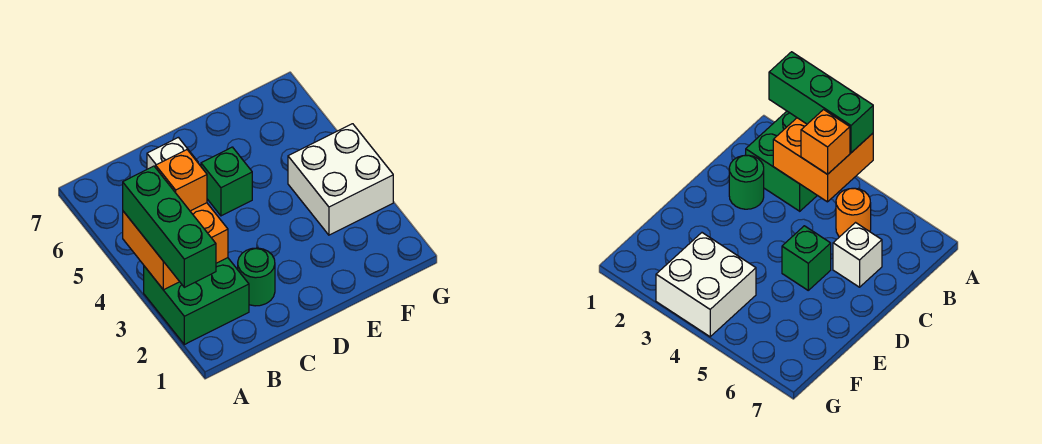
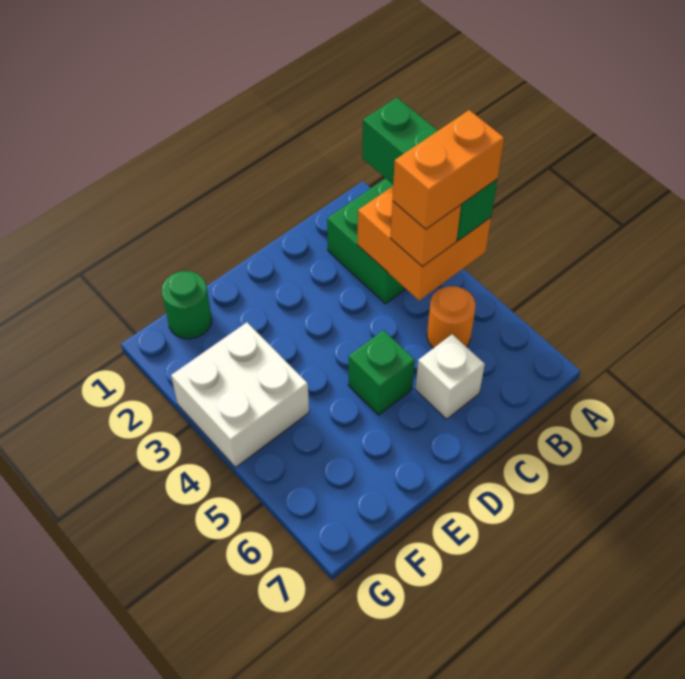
none -> orange brick A4:B4 level 4
green round brick C2 level 1 -> green round brick F1 level 1

